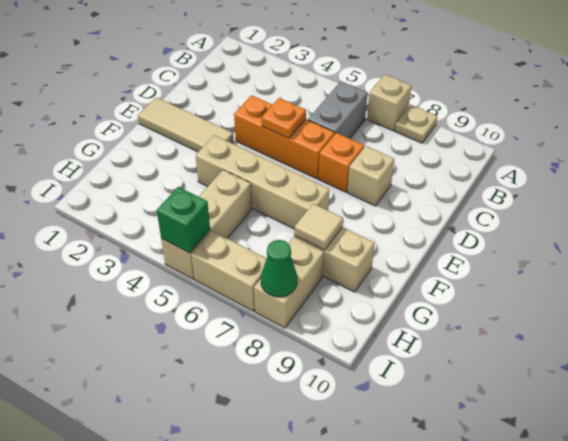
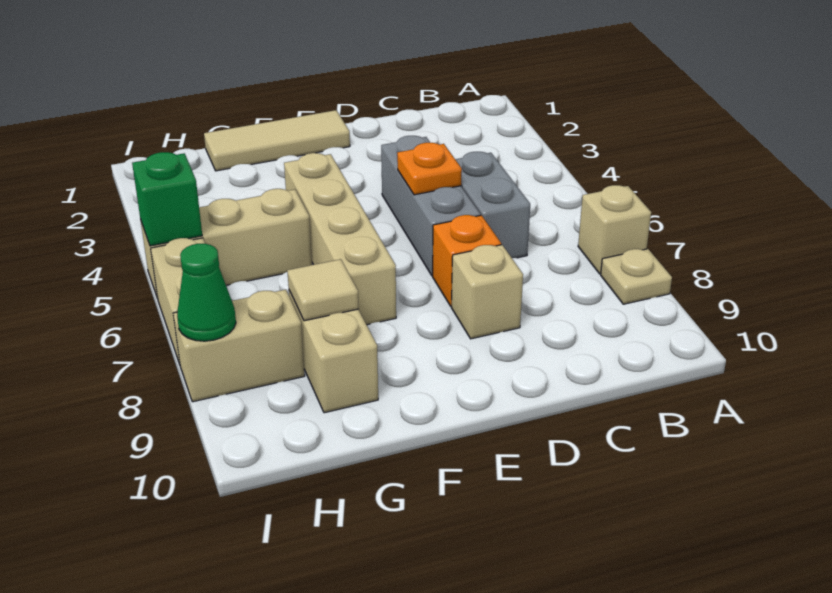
grey brick B6:C6 level 1 -> grey brick C5:C6 level 1
orange brick D4:D6 level 1 -> grey brick D4:D6 level 1
tan tile E1:E3 level 1 -> tan tile E1:G1 level 1

